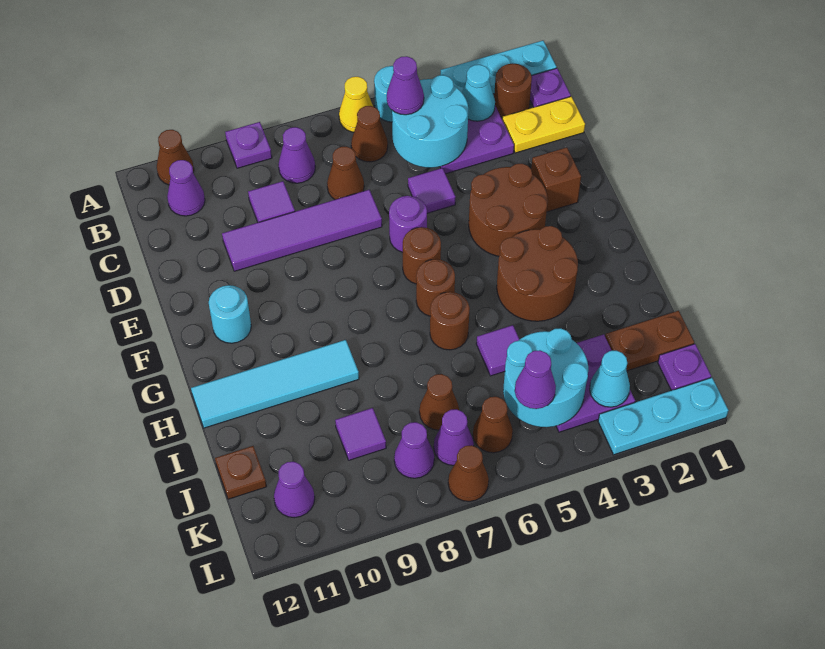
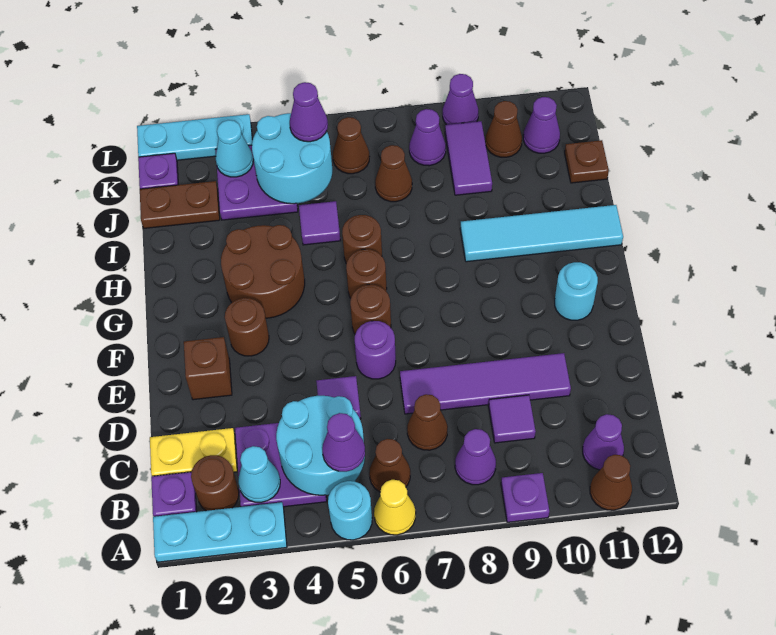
brown round brick E3:F4 level 1 -> brown round brick F3 level 1
purple tile J9 level 1 -> purple tile J9:K9 level 1
purple cone K7 level 1 -> purple cone L9 level 1
brown cone L7 level 1 -> brown cone K10 level 1

